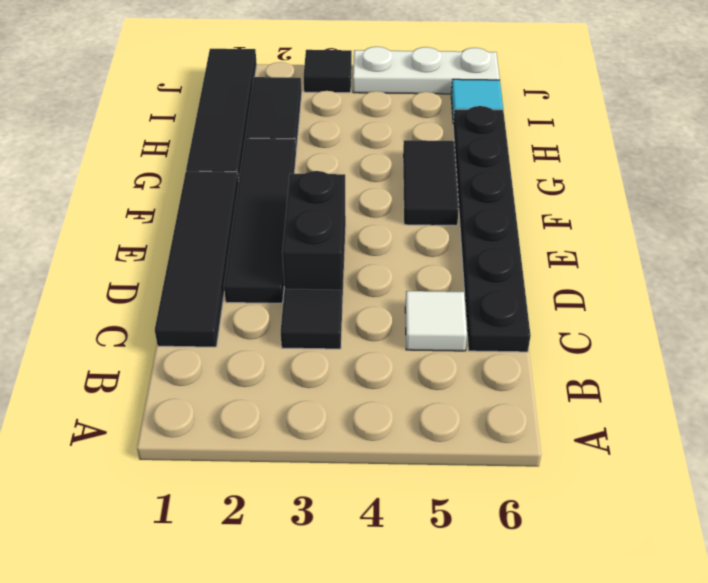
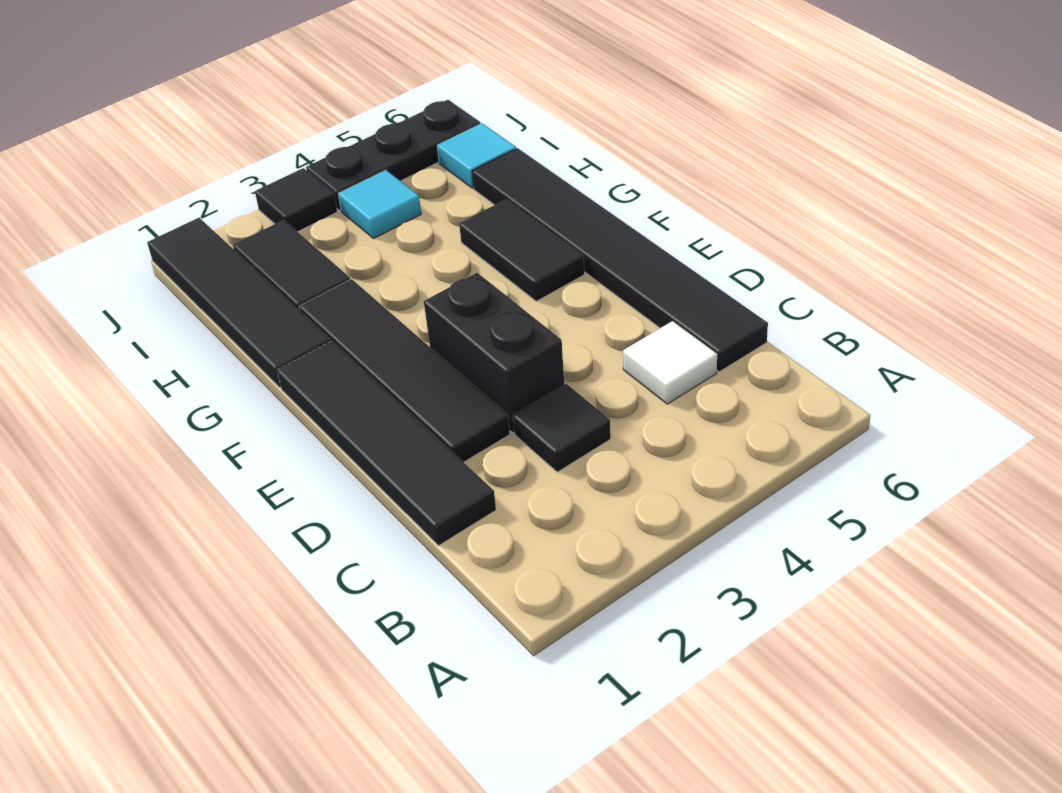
black plate C6:H6 level 1 -> black tile C6:H6 level 1
none -> cyan tile I4 level 1
white plate J4:J6 level 1 -> black plate J4:J6 level 1

